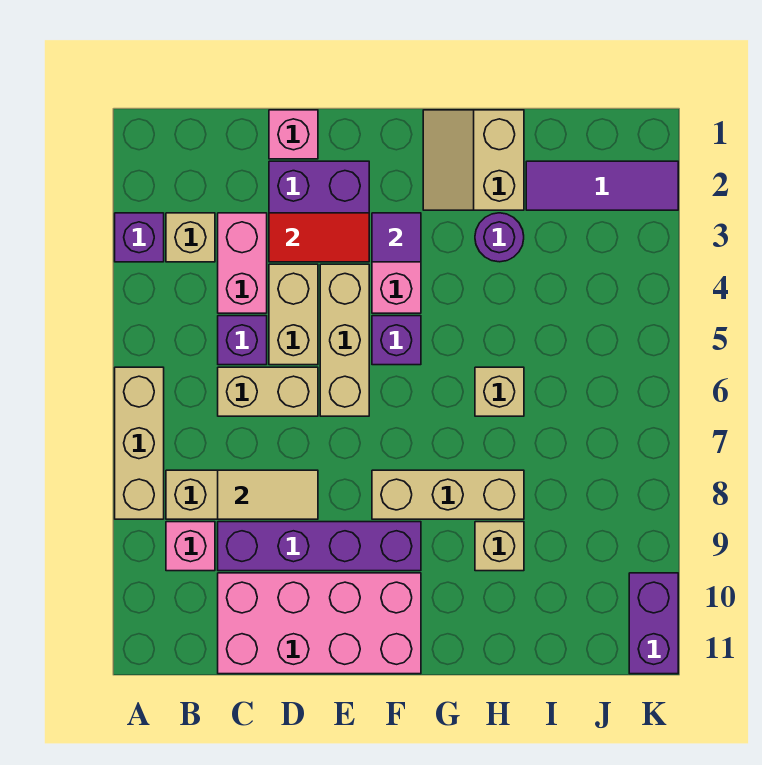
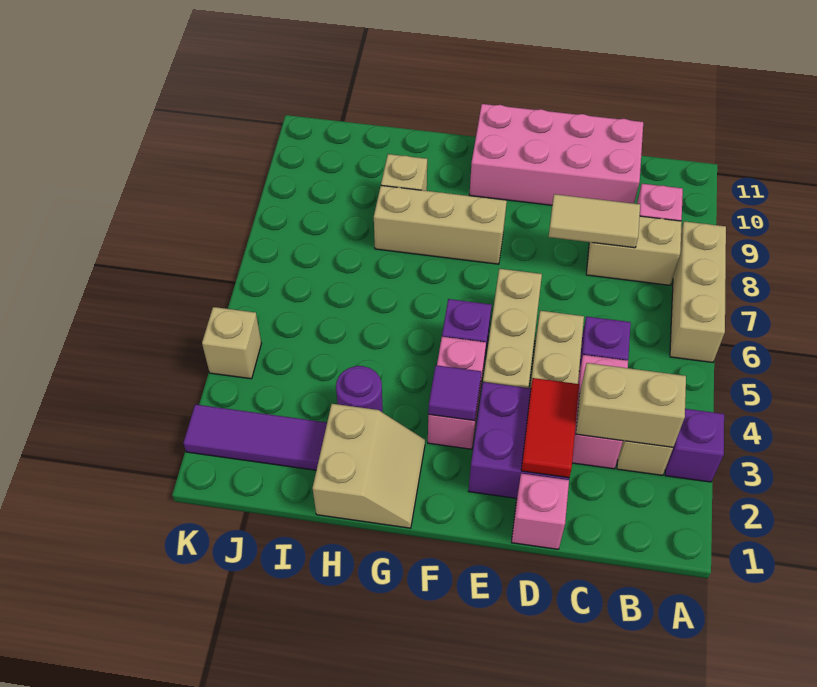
tan brick C6:D6 level 1 -> tan brick B3:C3 level 2
purple brick C9:F9 level 1 -> none
red tile D3:E3 level 2 -> red tile D2:D3 level 2
tan brick H6 level 1 -> tan brick K4 level 1
purple brick K10:K11 level 1 -> none

